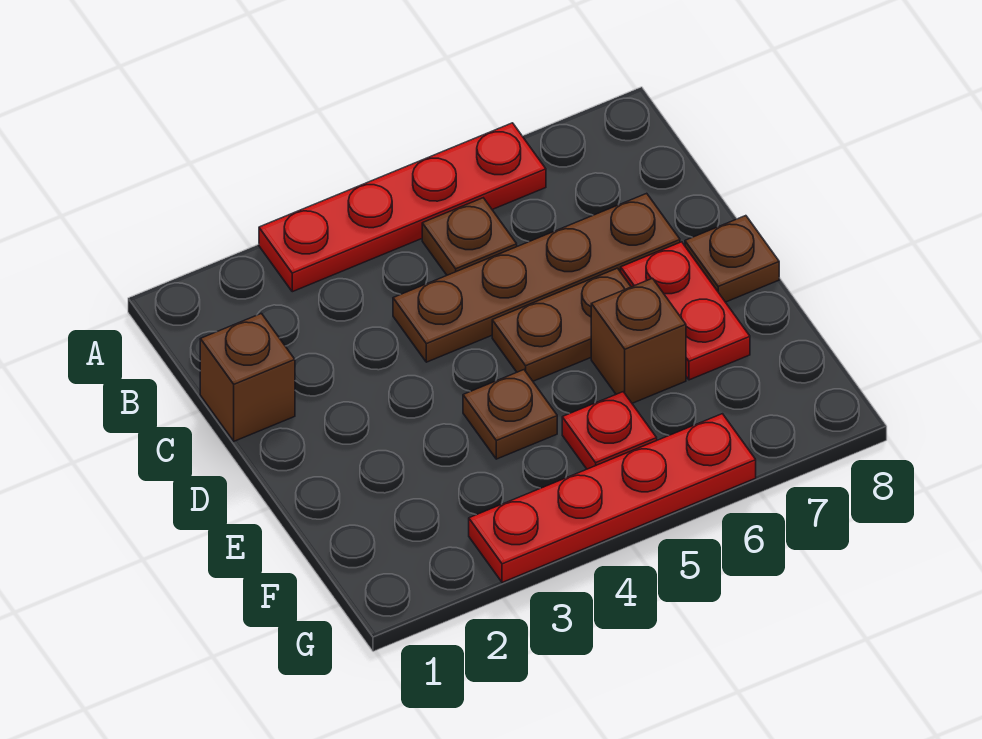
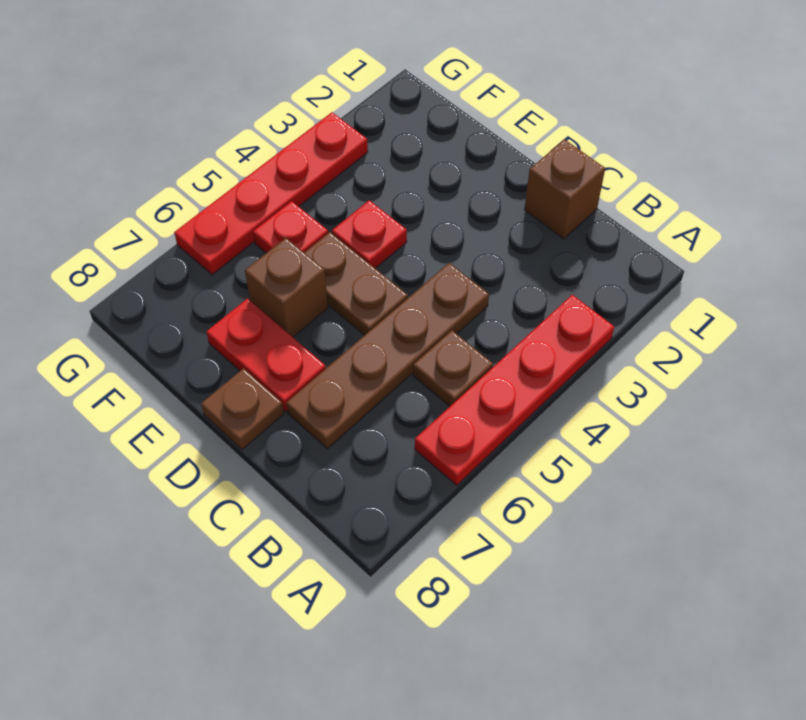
brown plate D5:D6 level 1 -> brown plate D5:E5 level 1
brown plate E4 level 1 -> red plate E4 level 1

